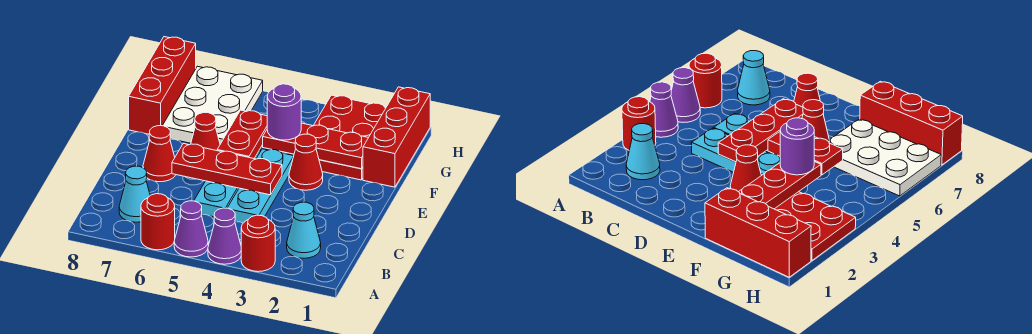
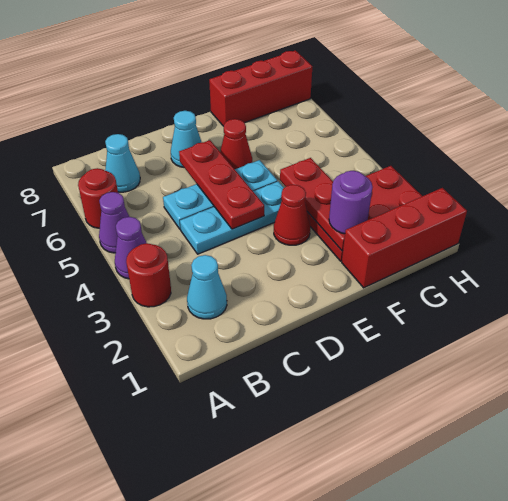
red cone D7 level 1 -> cyan cone D7 level 1
red plate E5:F5 level 2 -> none
purple round brick F4 level 3 -> purple round brick F2 level 3
white plate F6:H7 level 1 -> none

